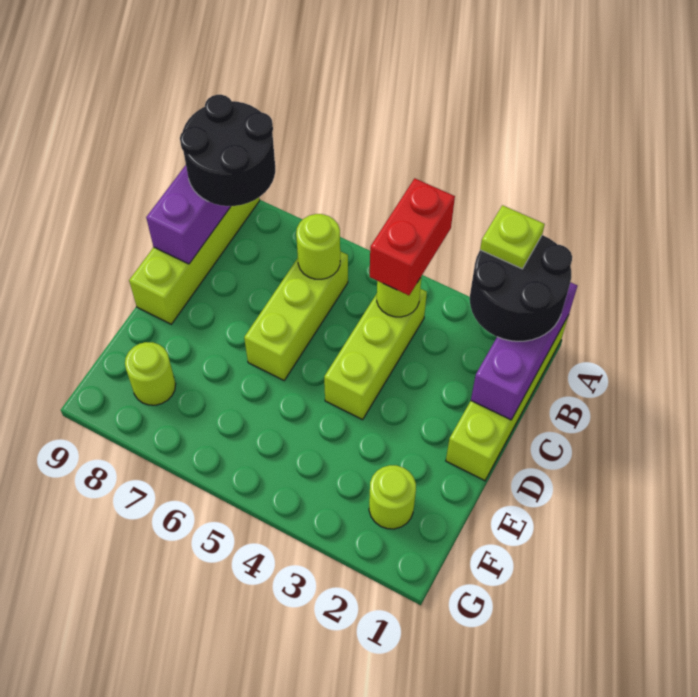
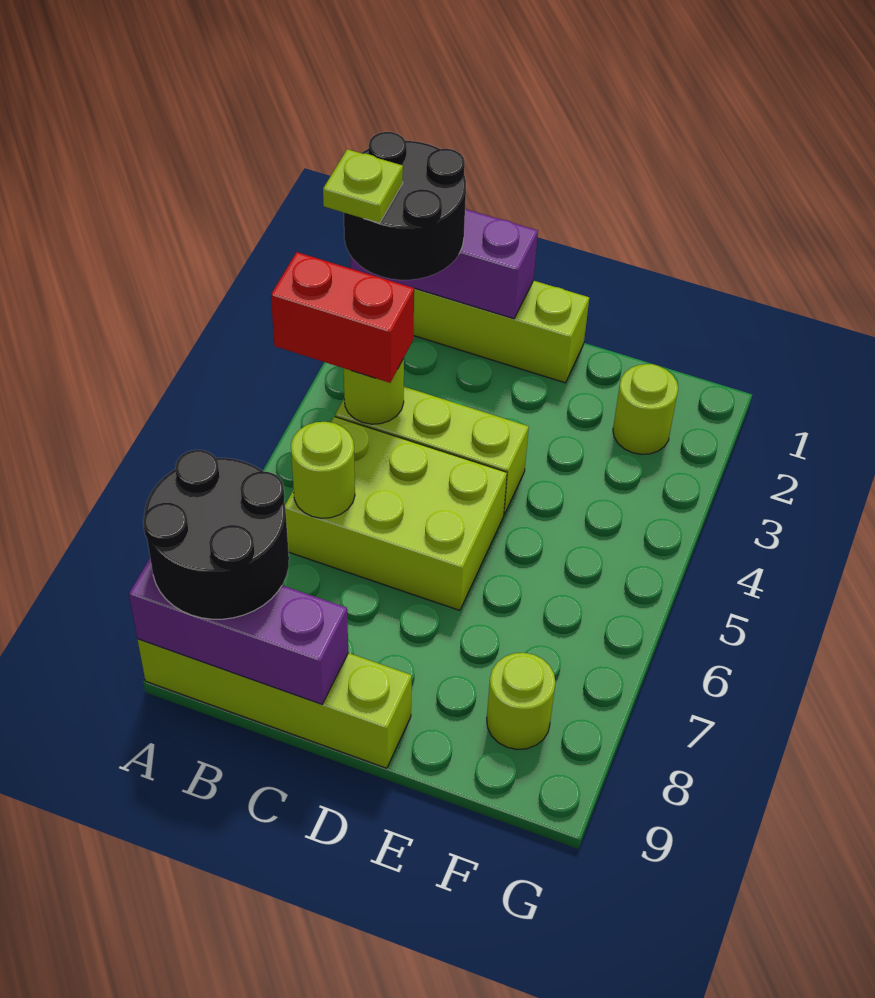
lime brick B6:D6 level 1 -> lime brick B5:D6 level 1

